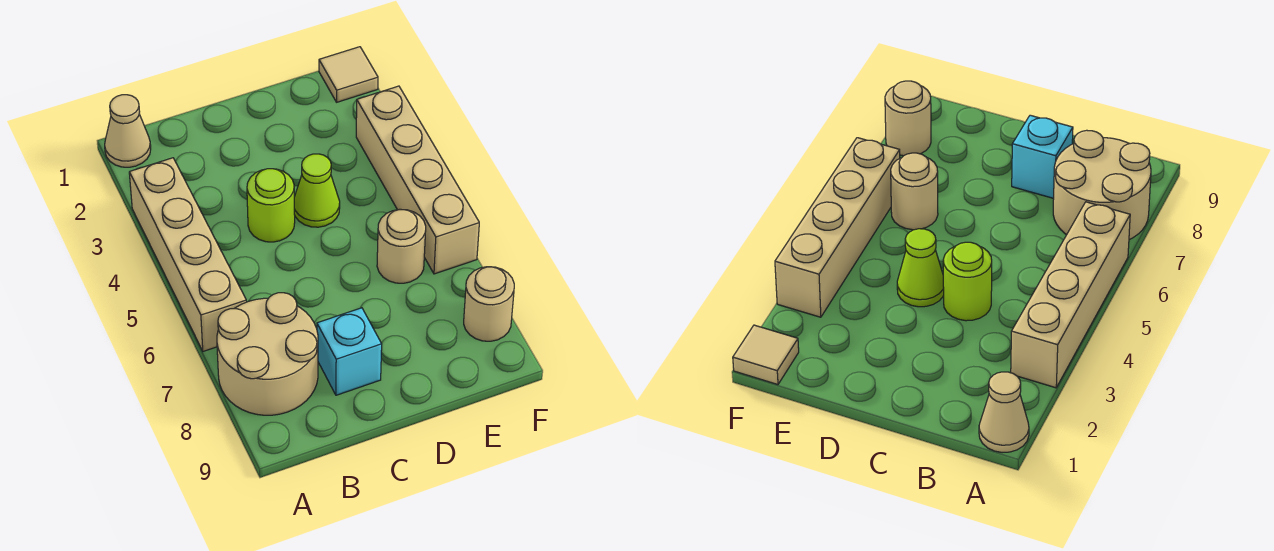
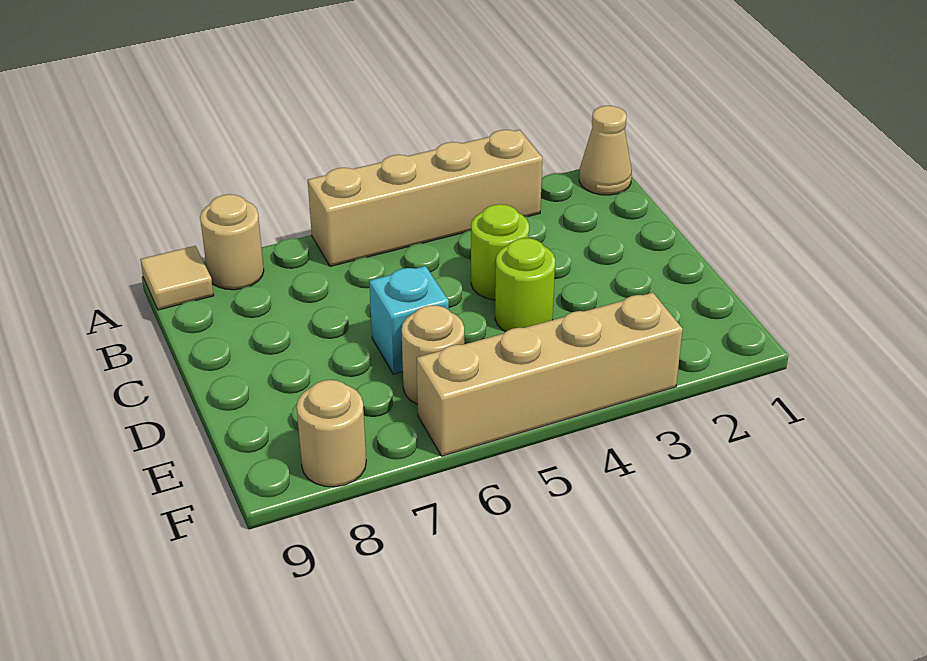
tan round brick A7:B8 level 1 -> tan round brick A8 level 1
cyan brick C8 level 1 -> cyan brick D6 level 1
lime cone D4 level 1 -> lime round brick D4 level 1
tan tile F1 level 1 -> tan tile A9 level 1

